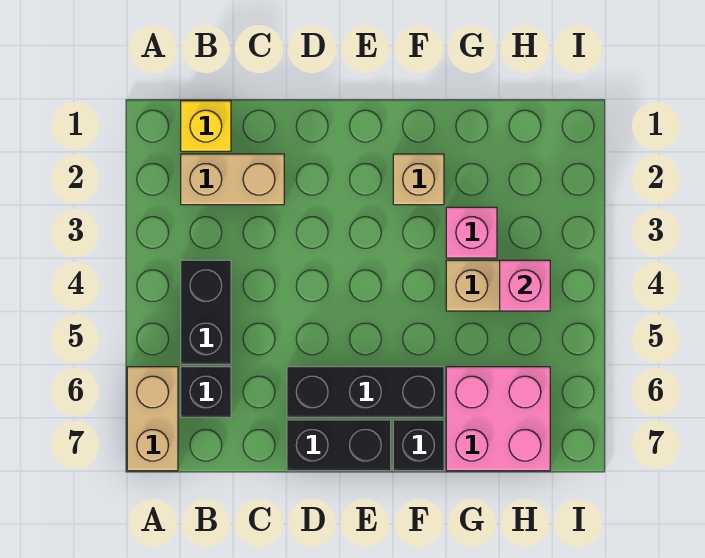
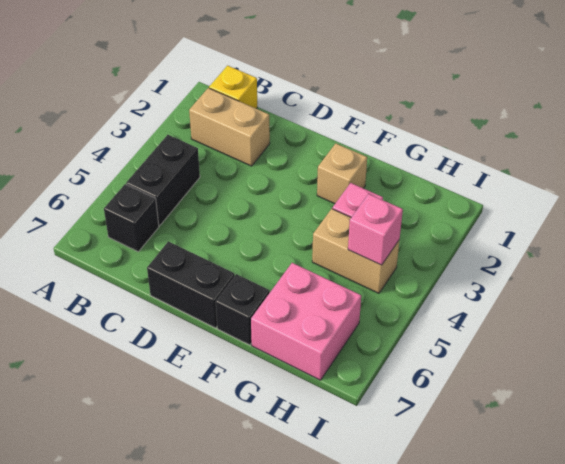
tan brick A6:A7 level 1 -> none
black brick D6:F6 level 1 -> none

